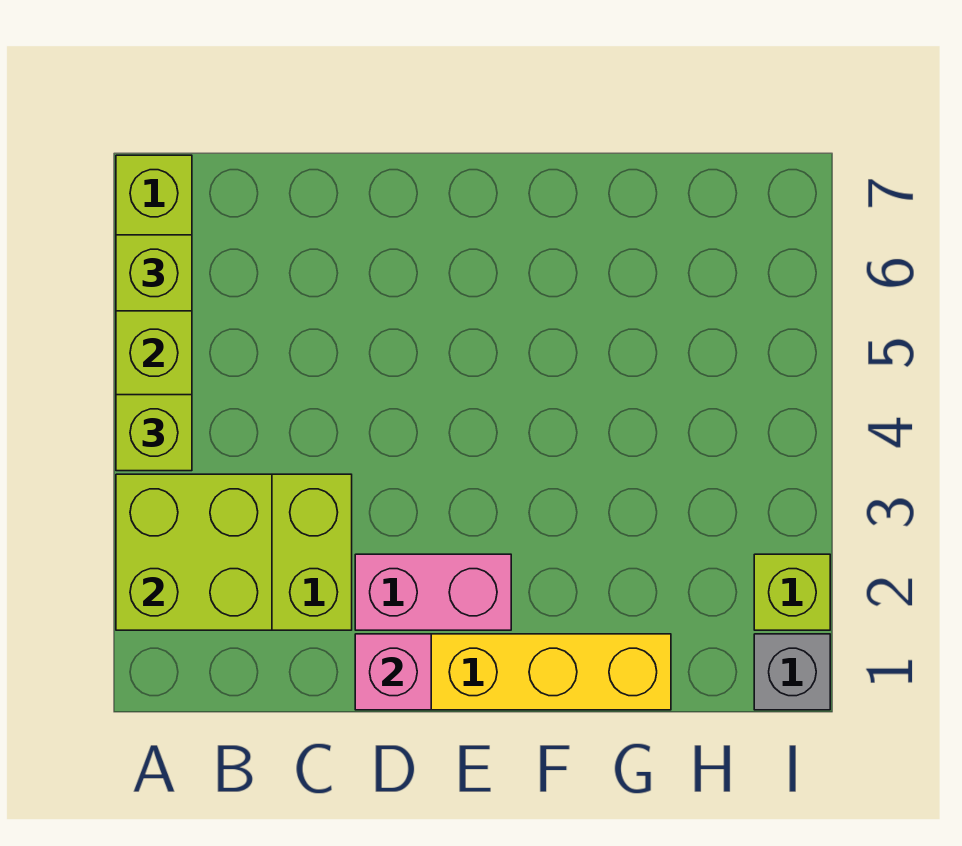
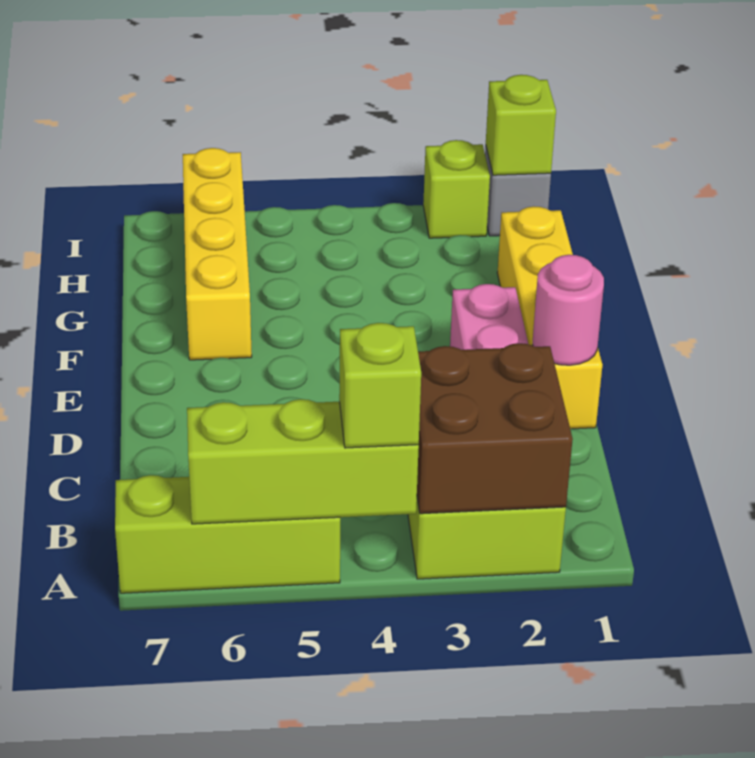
lime brick A2:B3 level 2 -> brown brick A2:B3 level 2
lime brick A6 level 3 -> lime brick I1 level 2
pink brick D1 level 2 -> pink round brick D1 level 2
none -> yellow brick F6:I6 level 1

